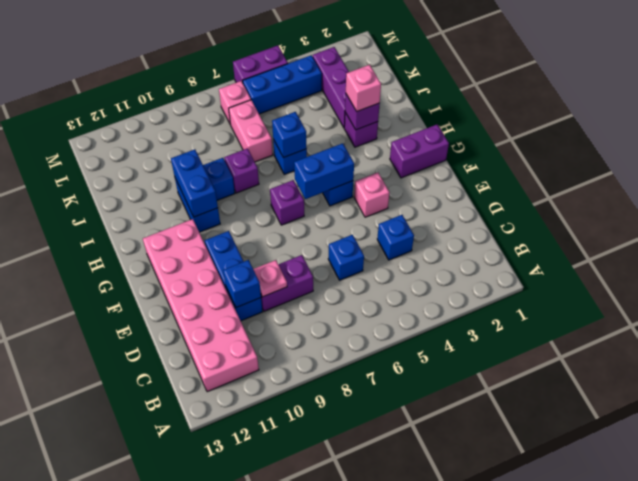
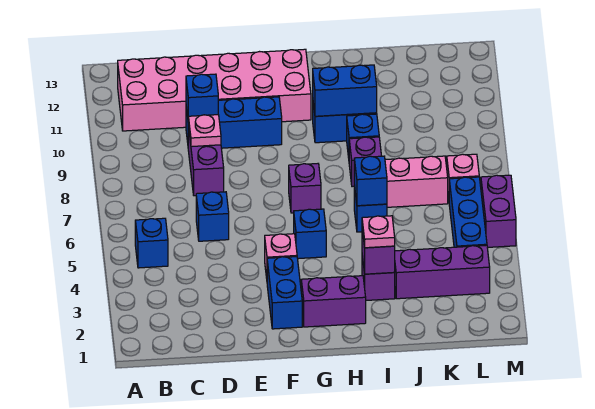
blue brick D4 level 1 -> blue brick B5 level 1
purple brick G1:G2 level 1 -> purple brick G2:H2 level 1
blue brick G5:G6 level 2 -> blue brick F2:F3 level 1
pink brick I3 level 3 -> pink plate I3 level 3

